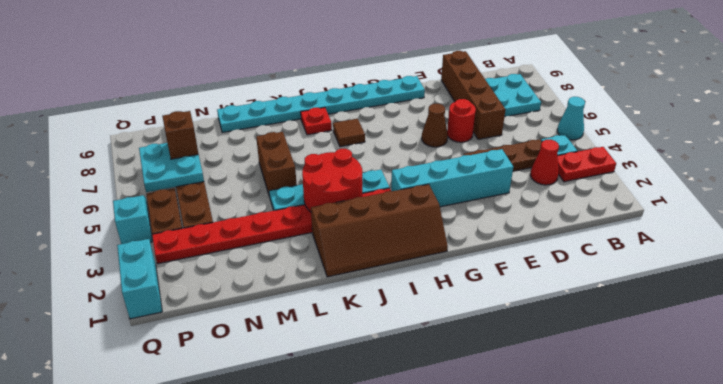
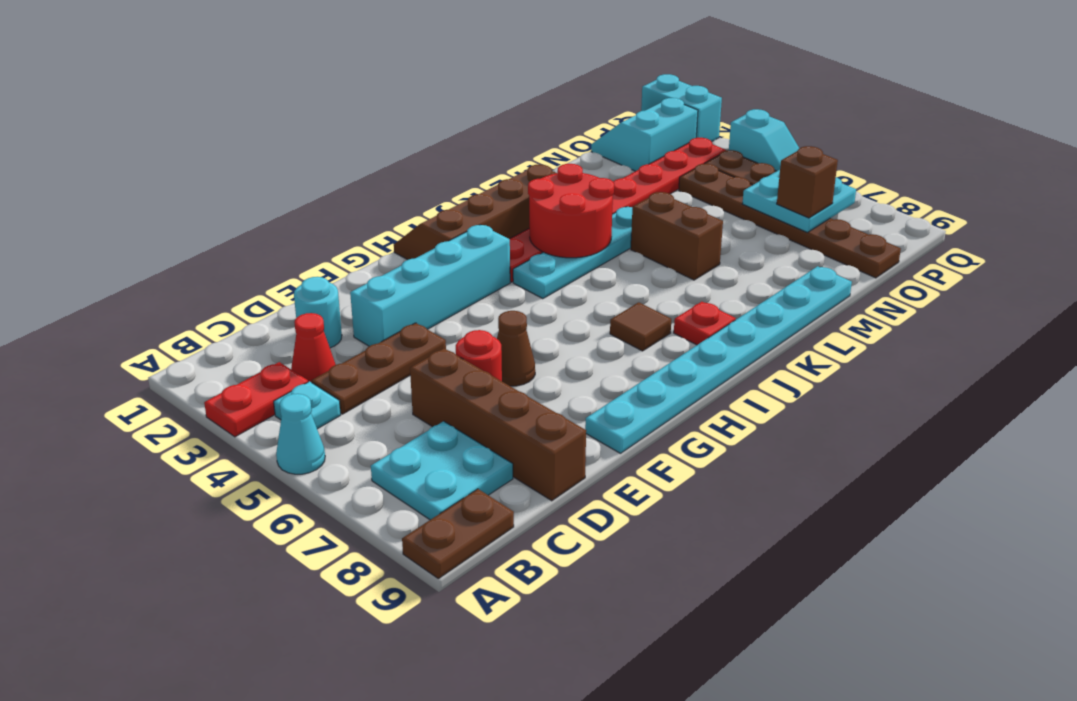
none -> brown plate A9:B9 level 1
none -> cyan round brick D2 level 1
none -> cyan slope O1:P2 level 1 top 2

